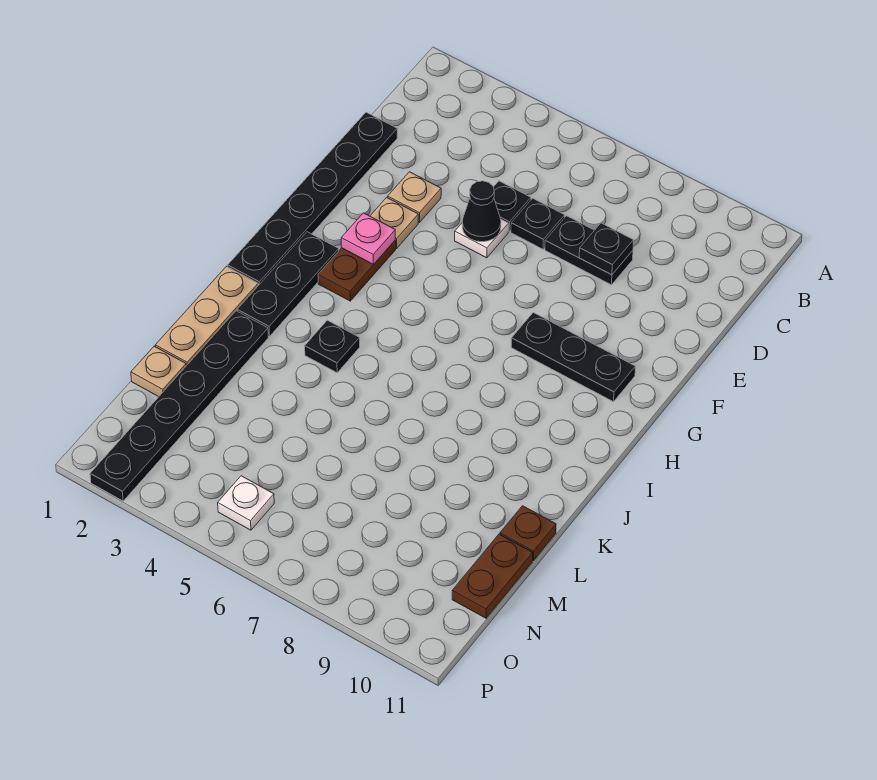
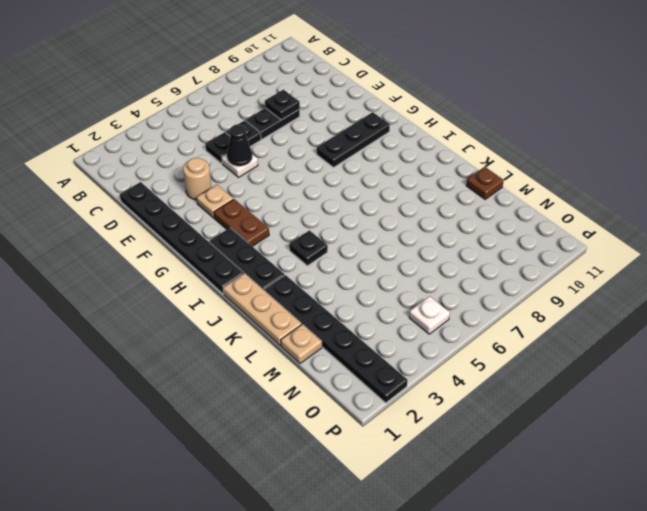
tan plate E3 level 1 -> tan round brick E3 level 1
pink plate G3 level 2 -> none
brown plate M11:N11 level 1 -> none

